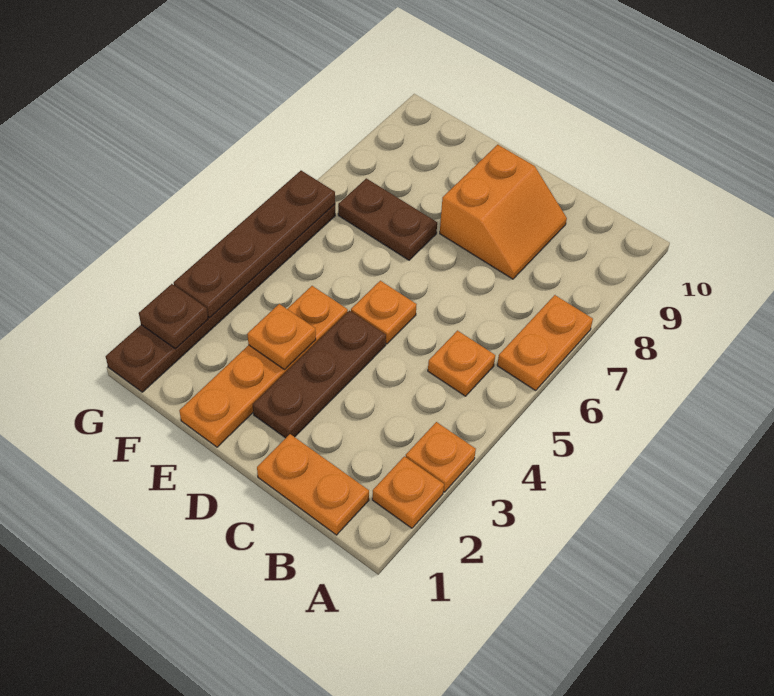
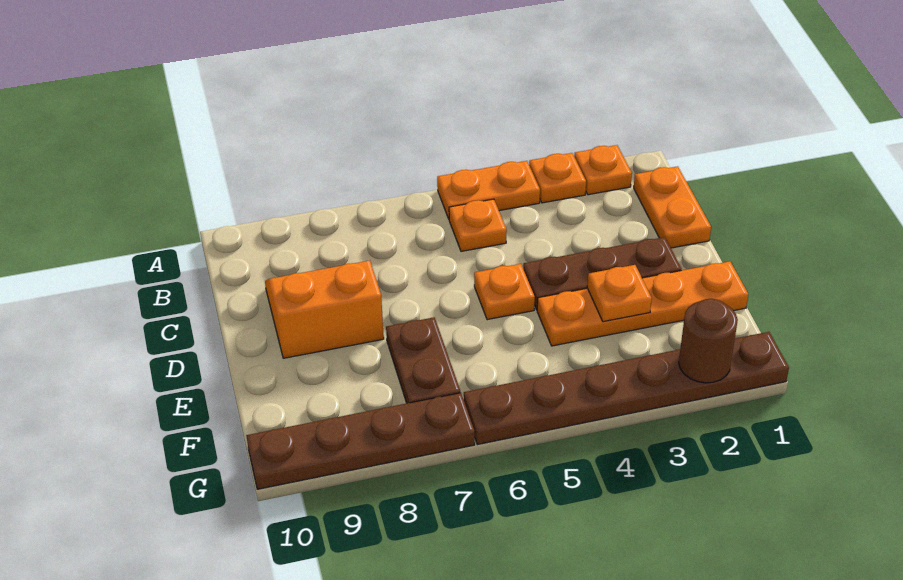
orange plate A6:A7 level 1 -> orange plate A4:A5 level 1
brown plate G2 level 2 -> brown round brick G2 level 2
brown plate G3:G6 level 2 -> brown plate G7:G10 level 1

